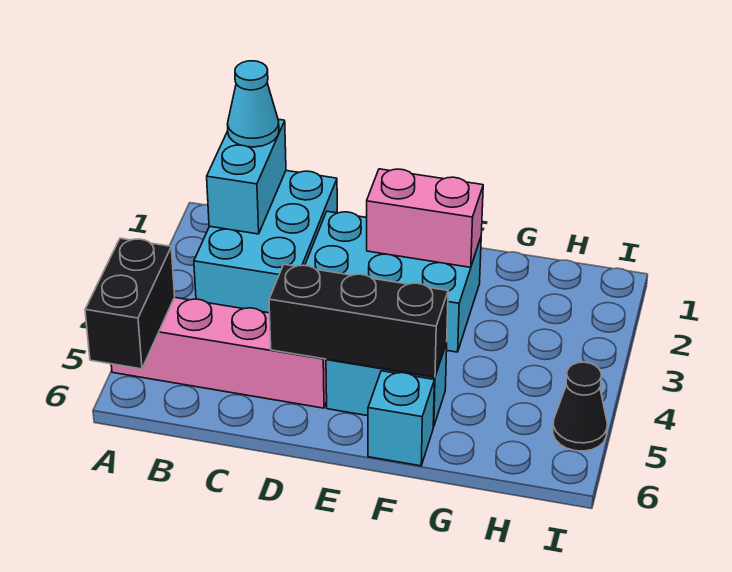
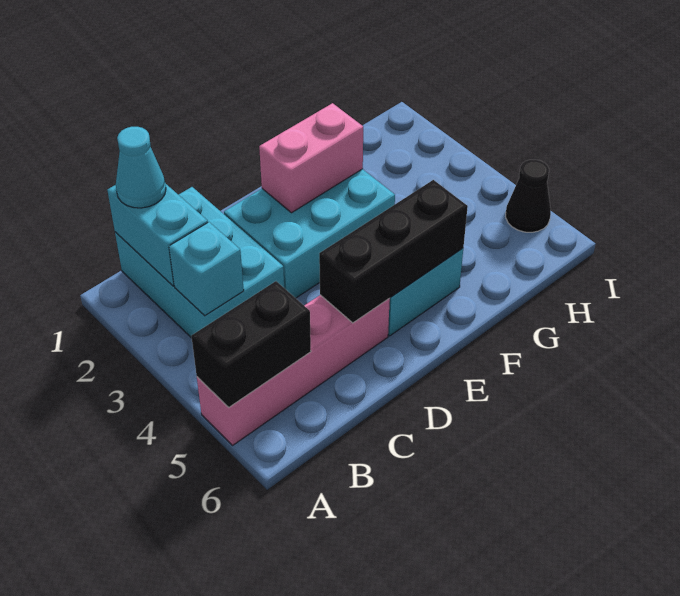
black brick A5:A6 level 2 -> black brick A5:B5 level 2
cyan brick F6 level 1 -> cyan brick B3 level 2

